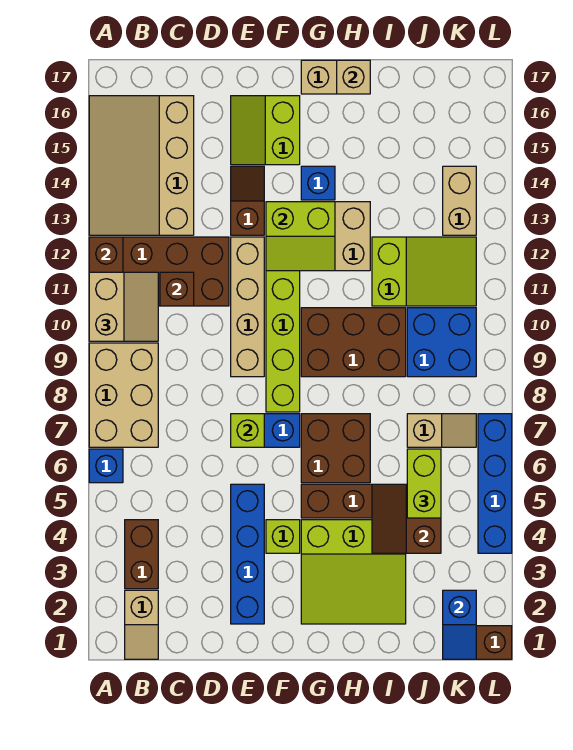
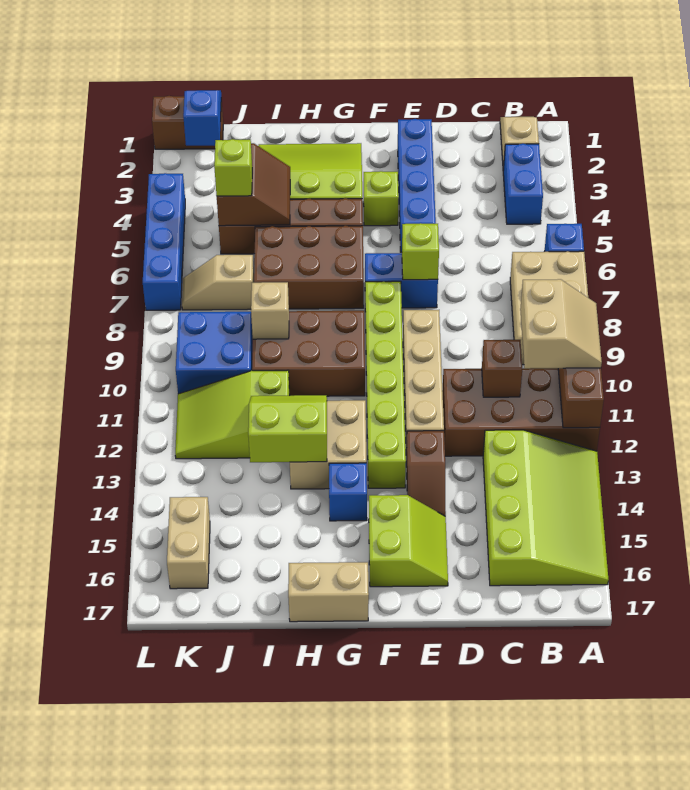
tan slope A10:B11 level 3 top A -> tan slope A10:B11 level 3 top B
tan slope A13:C16 level 1 top C -> lime slope A13:C16 level 1 top C
brown brick B3:B4 level 1 -> blue brick B3:B4 level 1
lime slope F12:G13 level 2 top 13 -> lime slope H12:I13 level 2 top 13
brown brick G6:H7 level 1 -> brown brick G6:I7 level 1
tan brick H17 level 2 -> tan brick I9 level 2
lime brick J5:J6 level 3 -> lime brick J5 level 3
tan brick K13:K14 level 1 -> tan brick K15:K16 level 1

